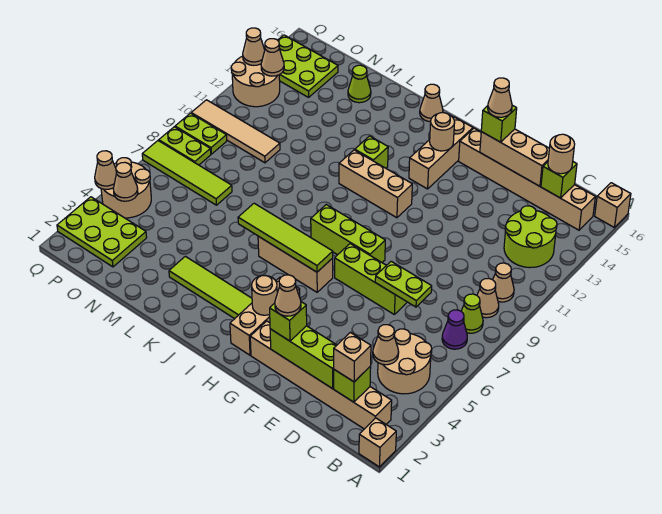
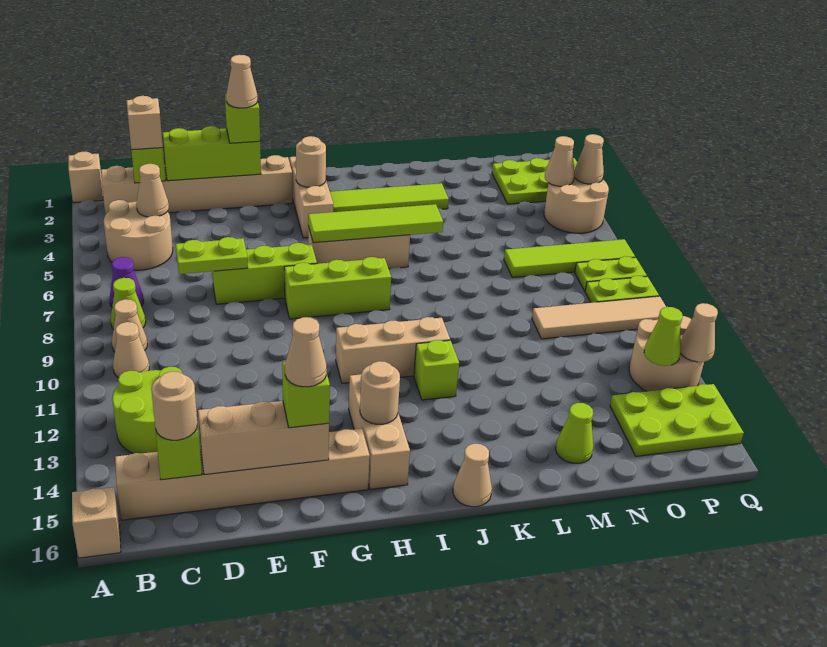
tan cone P13 level 2 -> lime cone P13 level 2

